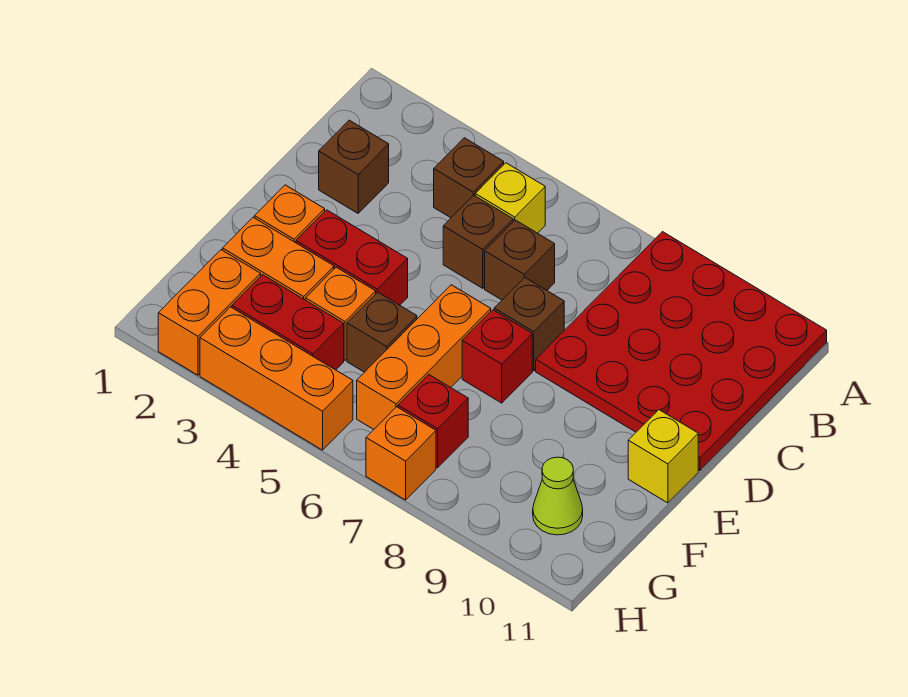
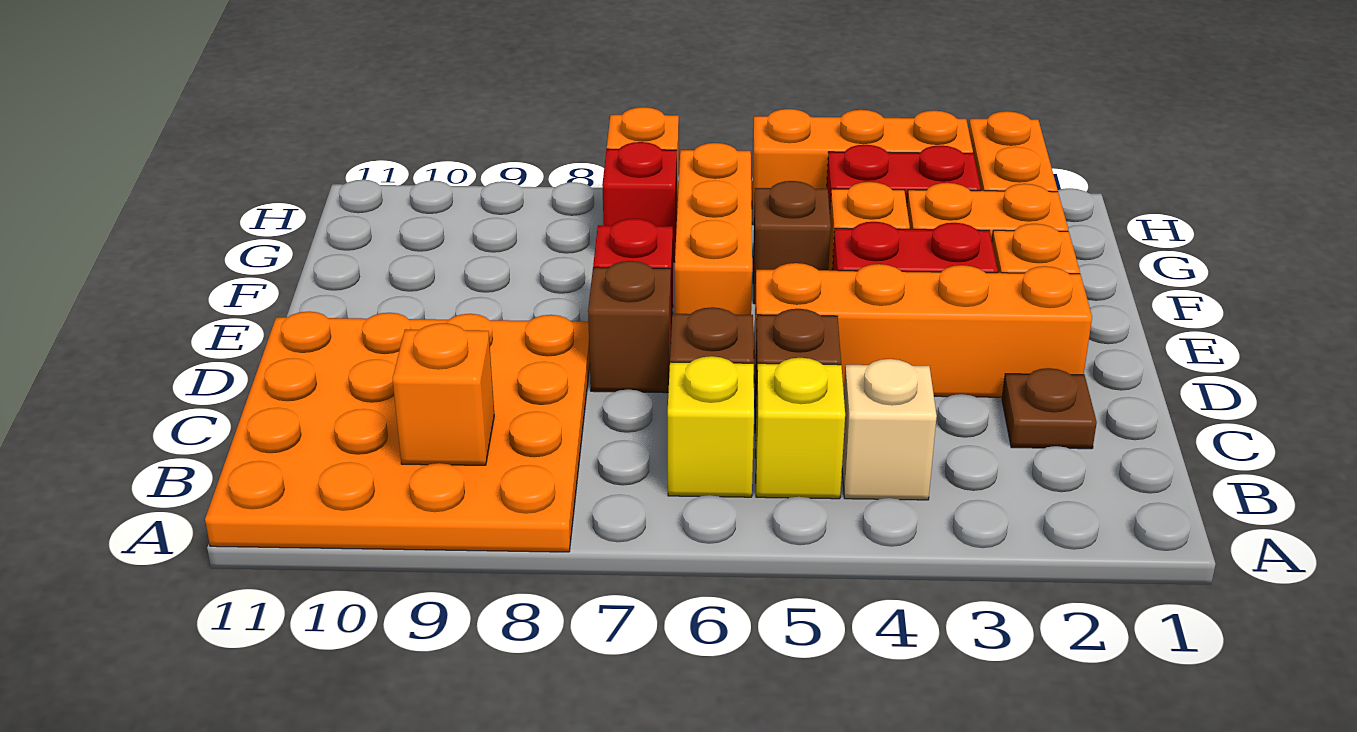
red plate A8:D11 level 1 -> orange plate A8:D11 level 1
brown brick B4 level 1 -> tan brick B4 level 1
none -> orange brick B9 level 2
brown brick C2 level 1 -> brown plate C2 level 1
none -> orange brick D2:D5 level 1
yellow brick E11 level 1 -> yellow brick B6 level 1
lime cone G10 level 1 -> none

